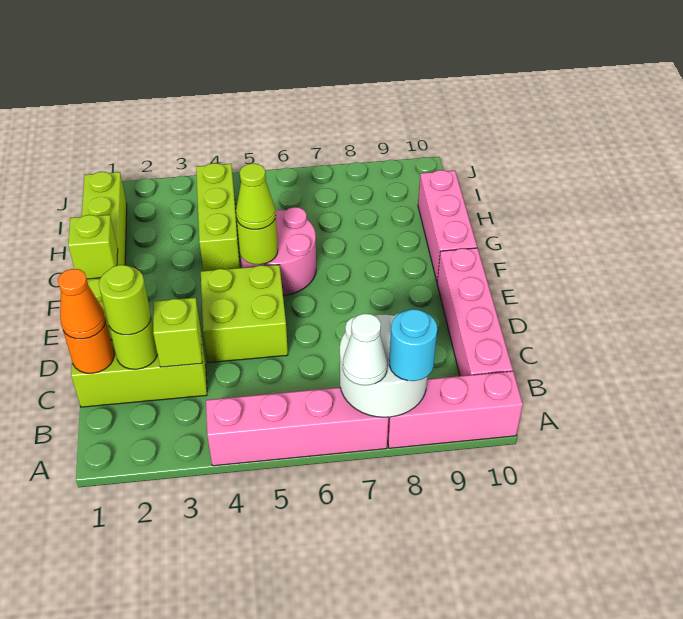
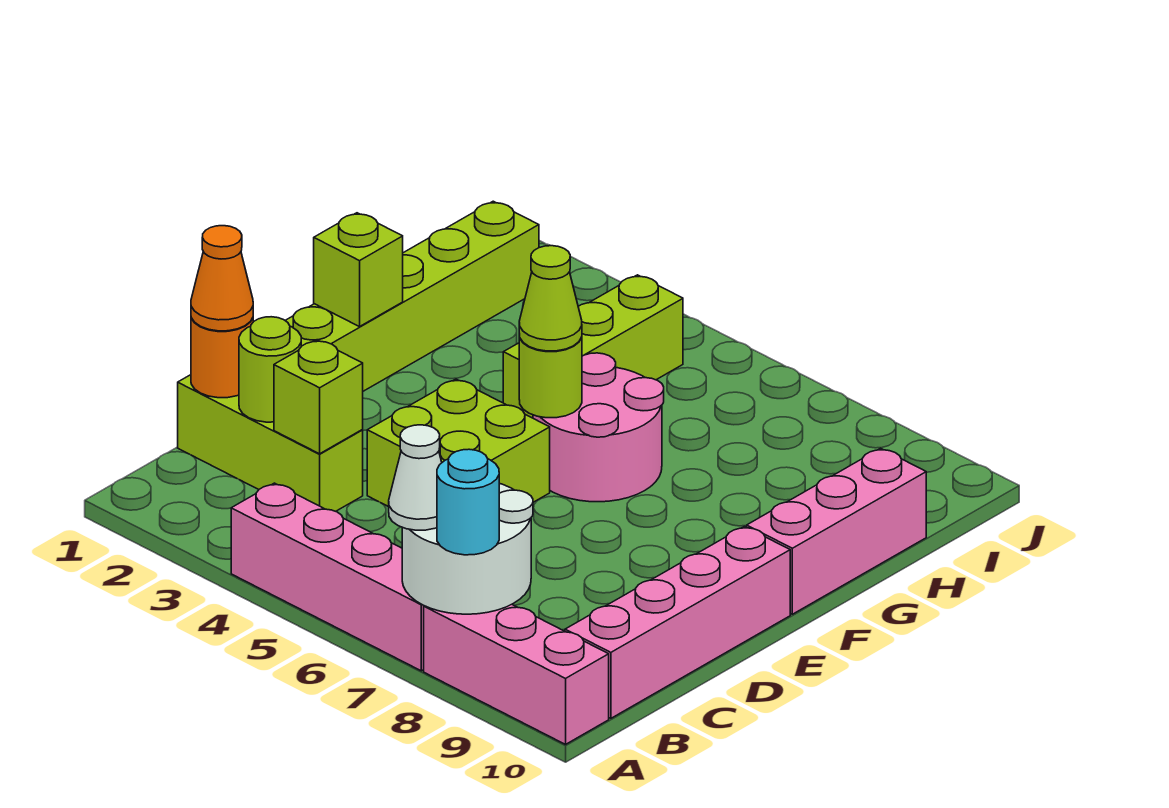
lime round brick C2 level 3 -> none

